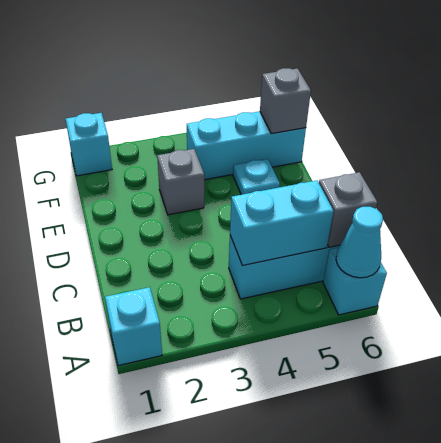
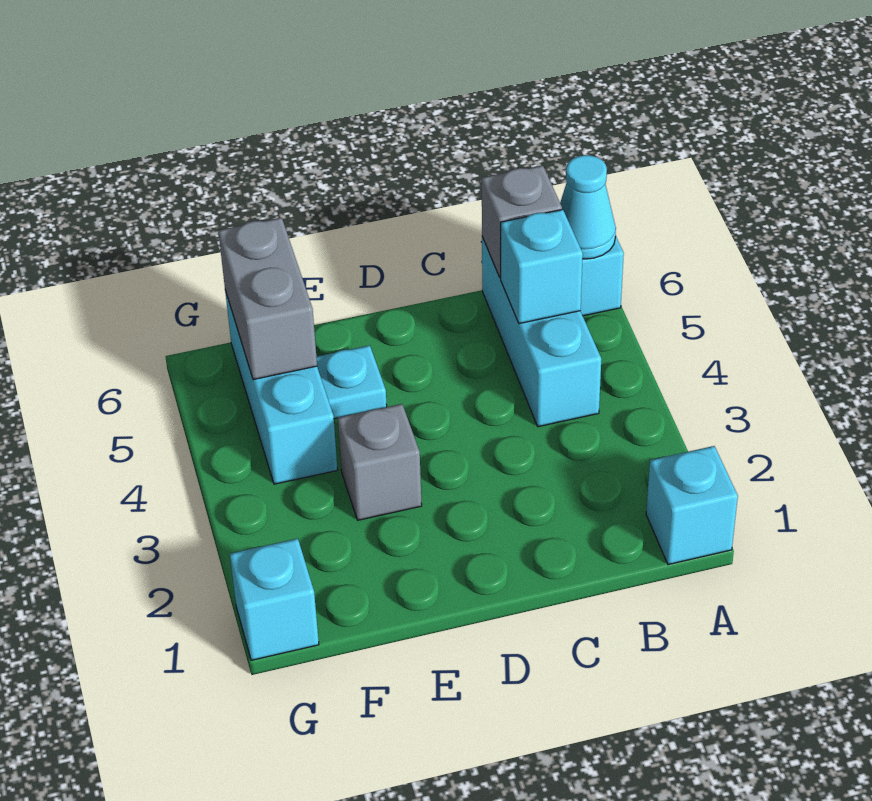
cyan brick B4:B5 level 2 -> cyan brick B5 level 2
grey brick F6 level 2 -> grey brick F5:F6 level 2

